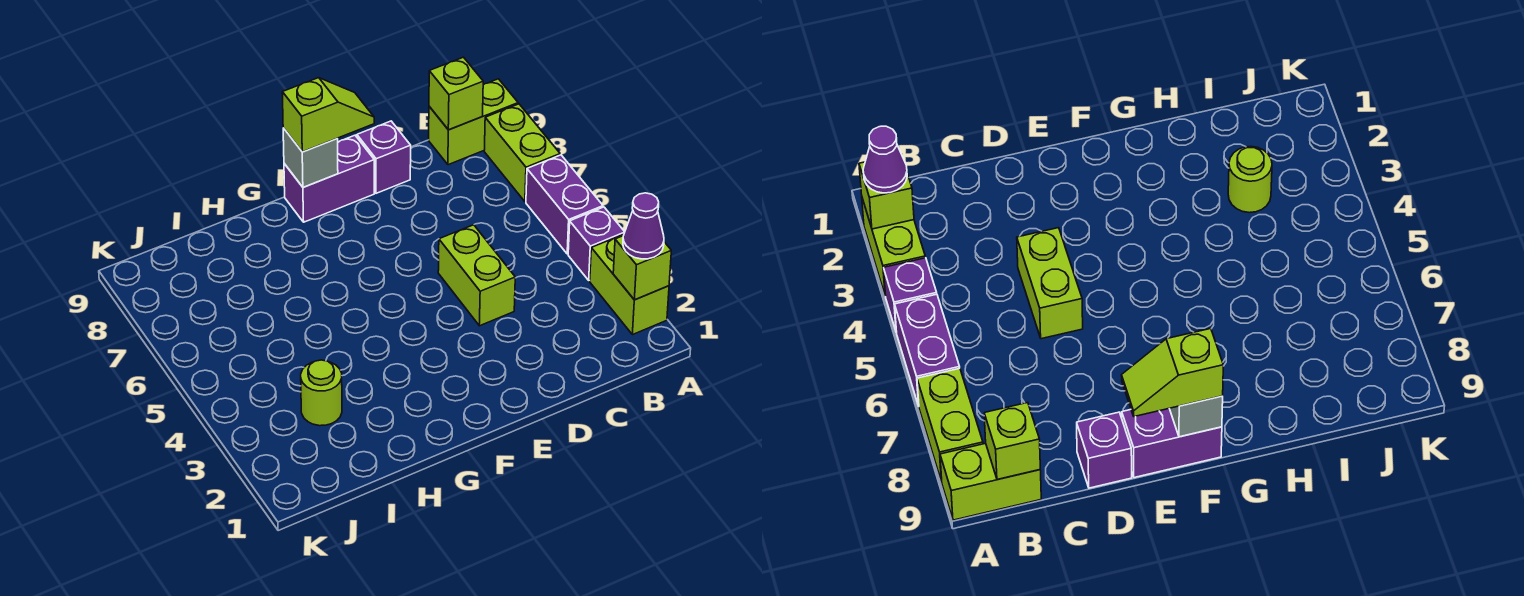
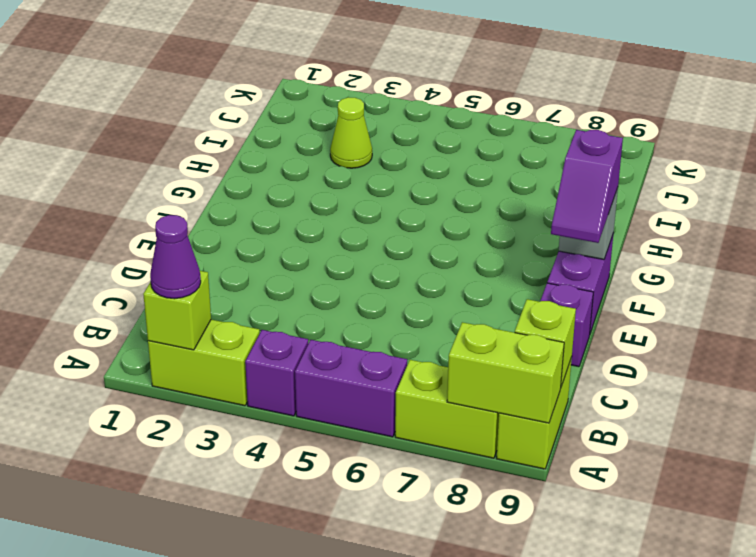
lime brick D4:D5 level 1 -> lime brick A8:A9 level 2
lime slope E9:F9 level 3 top F -> purple slope E9:F9 level 3 top F
lime round brick I3 level 1 -> lime cone I3 level 1

